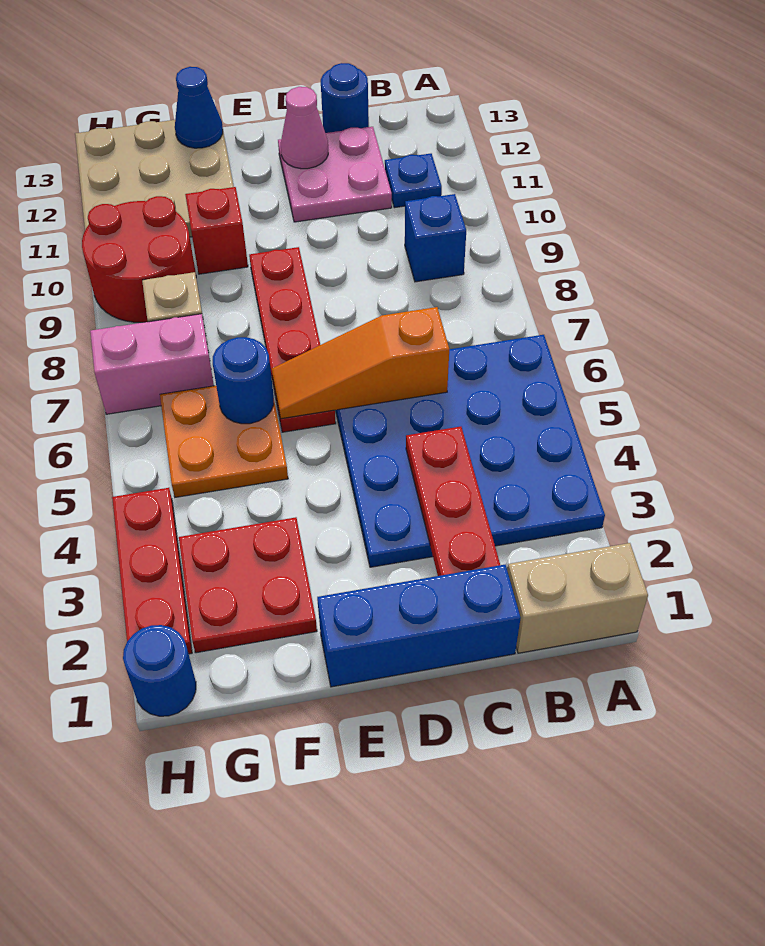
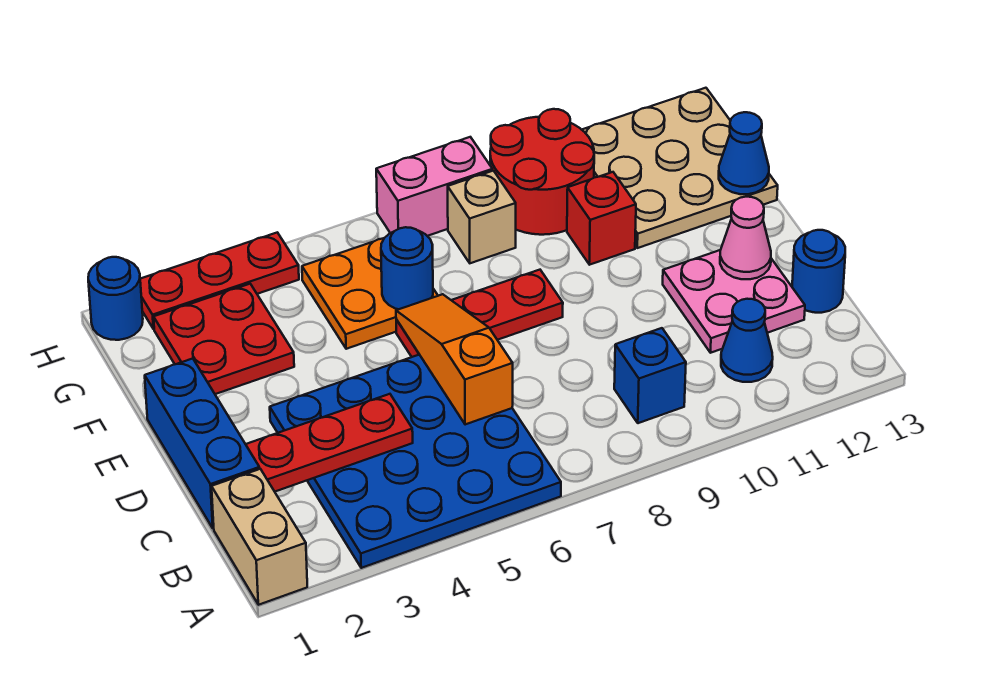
blue plate B11 level 1 -> blue cone B11 level 1
red plate E6:E9 level 1 -> red plate E6:E8 level 1
pink brick G7:H7 level 1 -> pink brick H7:H8 level 1

